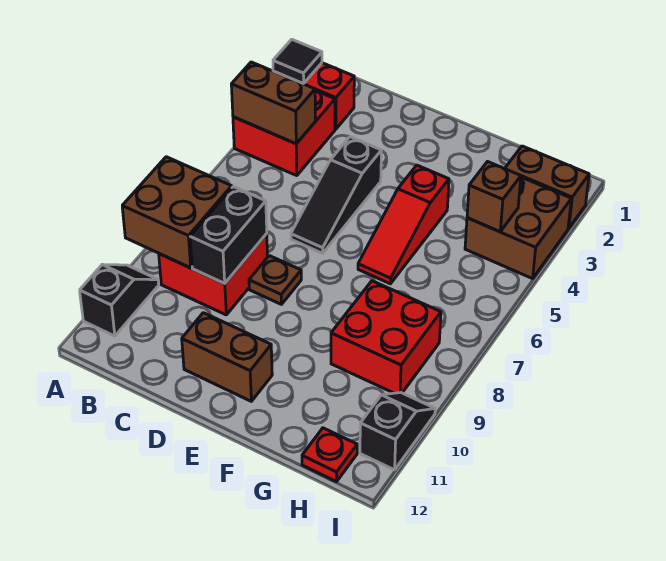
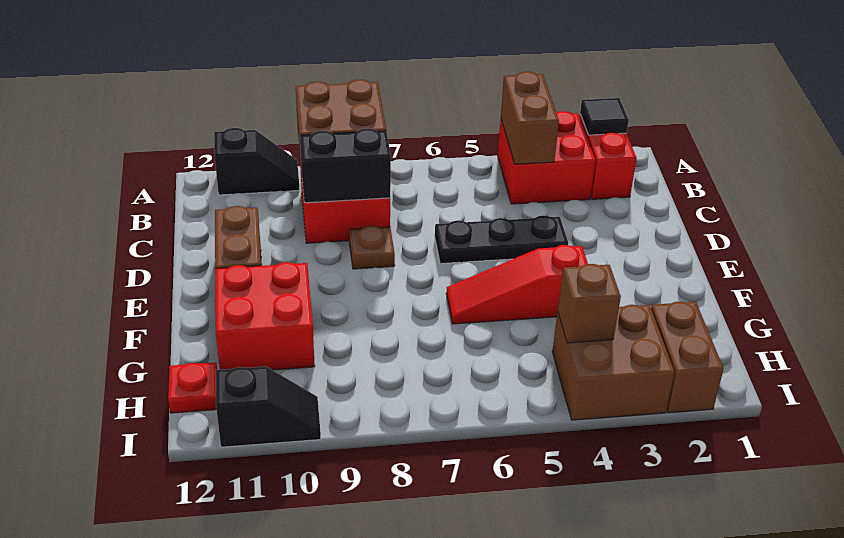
black slope D4:D6 level 1 top 4 -> black plate D4:D6 level 1
red brick G8:H9 level 1 -> red brick F10:G11 level 1

